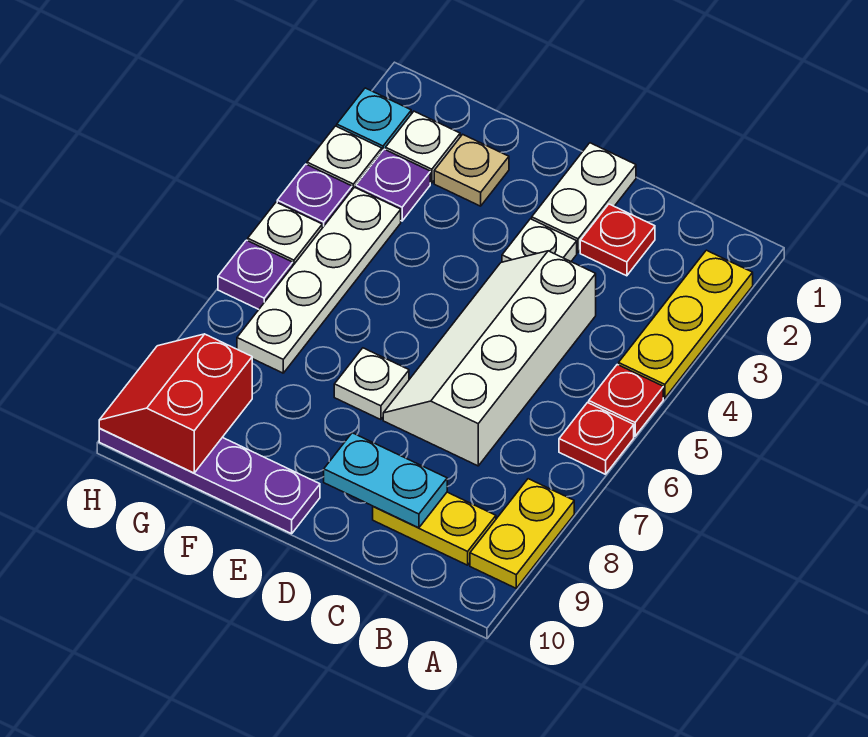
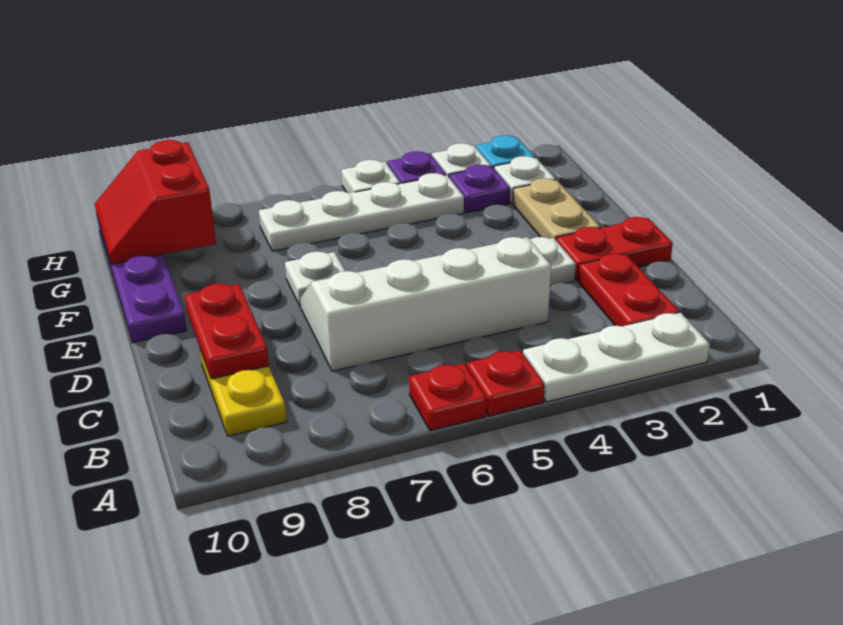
yellow plate A2:A4 level 1 -> white plate A2:A4 level 1
yellow plate A8:A9 level 1 -> none
red plate C2 level 1 -> red plate B2:C2 level 1
cyan plate C9:D9 level 2 -> red plate C9:D9 level 2
white plate D1:D2 level 1 -> red plate D1:D2 level 1
tan plate F2 level 1 -> tan plate E2:F2 level 1
red slope G9:H10 level 2 top G -> red slope G9:H10 level 2 top 9
purple plate H6 level 1 -> none

